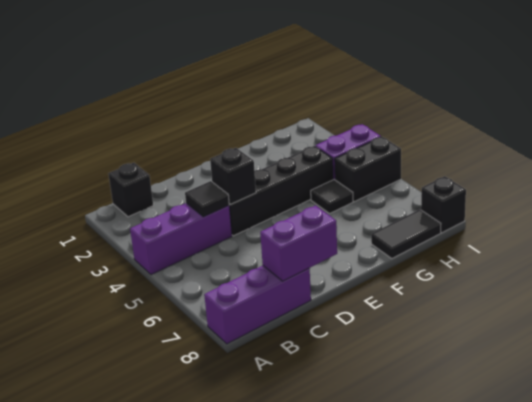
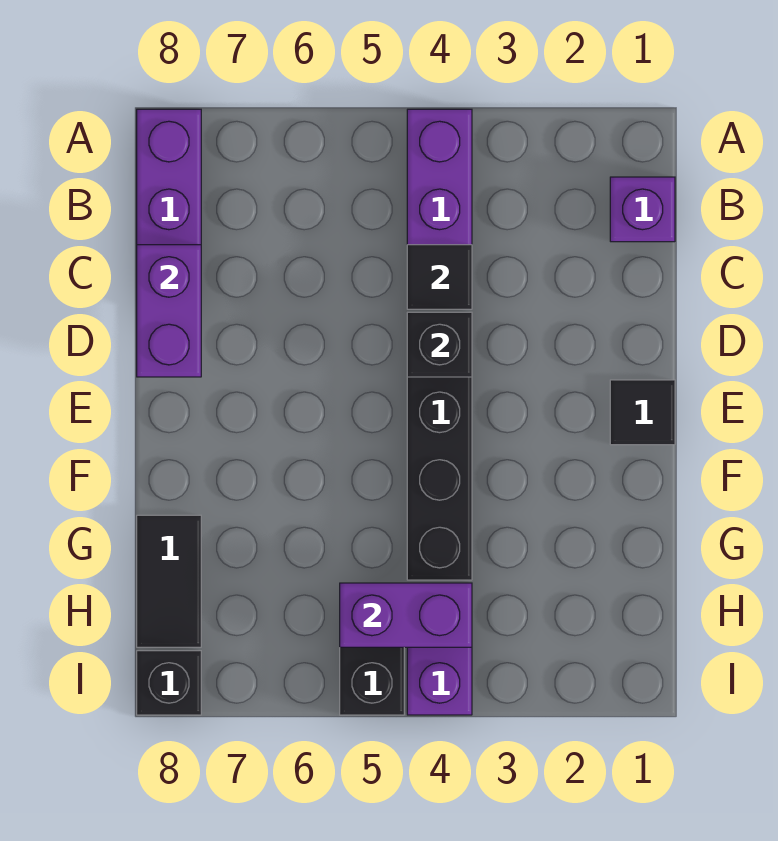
black brick B1 level 1 -> purple brick B1 level 1
black tile G5 level 1 -> black tile E1 level 1
none -> purple brick H4:H5 level 2

